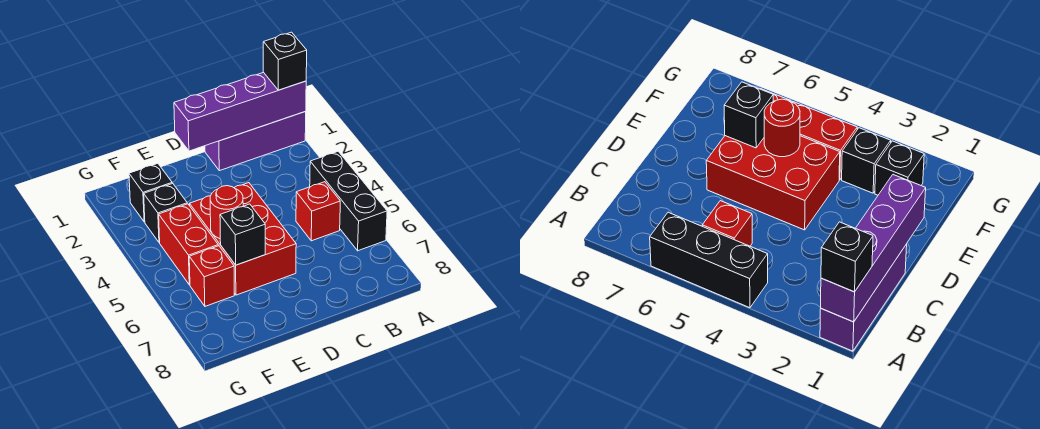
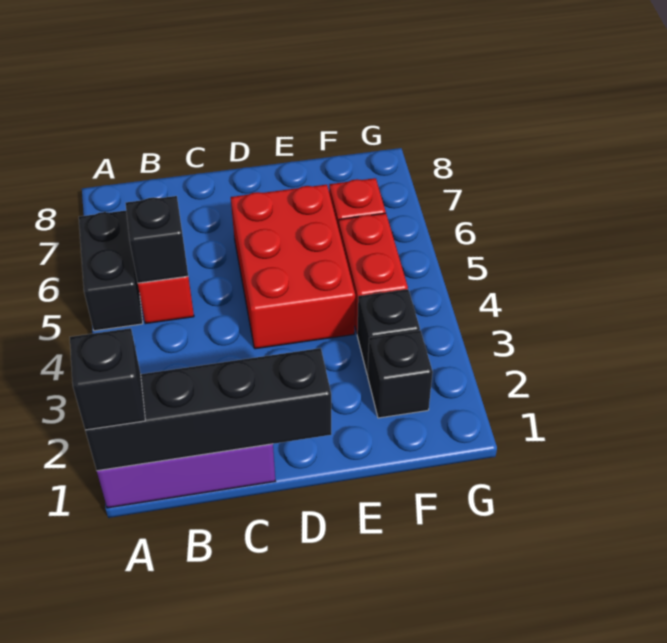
purple brick A1:D1 level 2 -> black brick A1:D1 level 2
black brick A4:A6 level 1 -> black brick A5:A6 level 1
red round brick E5 level 2 -> none
black brick E6 level 2 -> black brick B5 level 2

